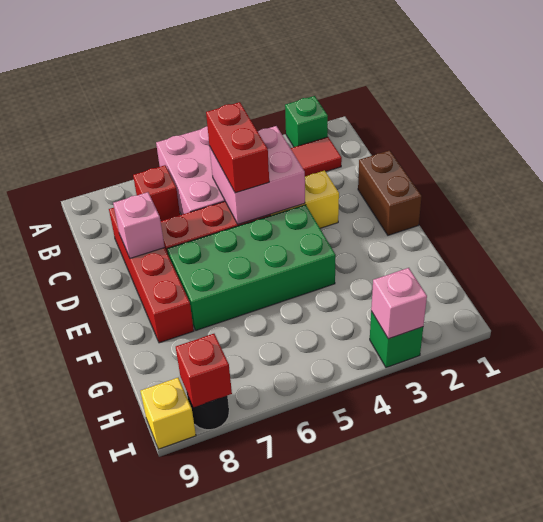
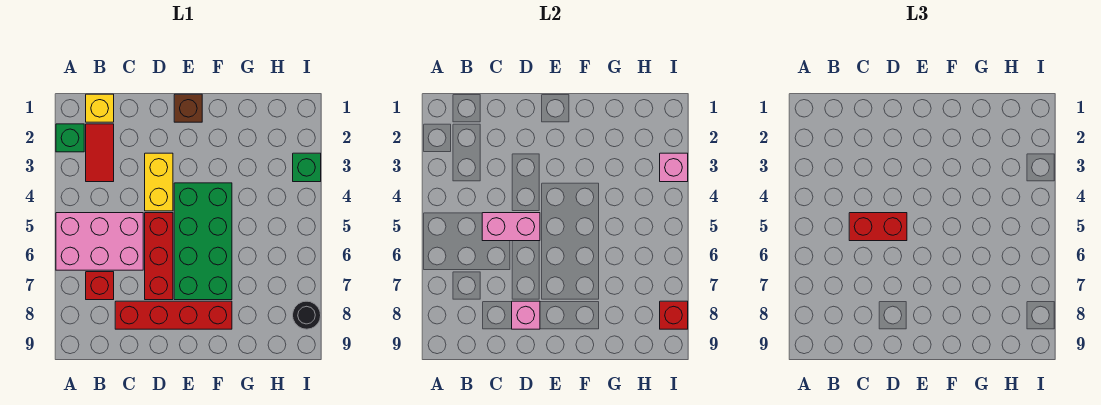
pink brick C4:D5 level 2 -> pink brick C5:D5 level 2
brown brick D1:E1 level 1 -> brown brick E1 level 1
yellow brick I9 level 1 -> yellow brick B1 level 1

